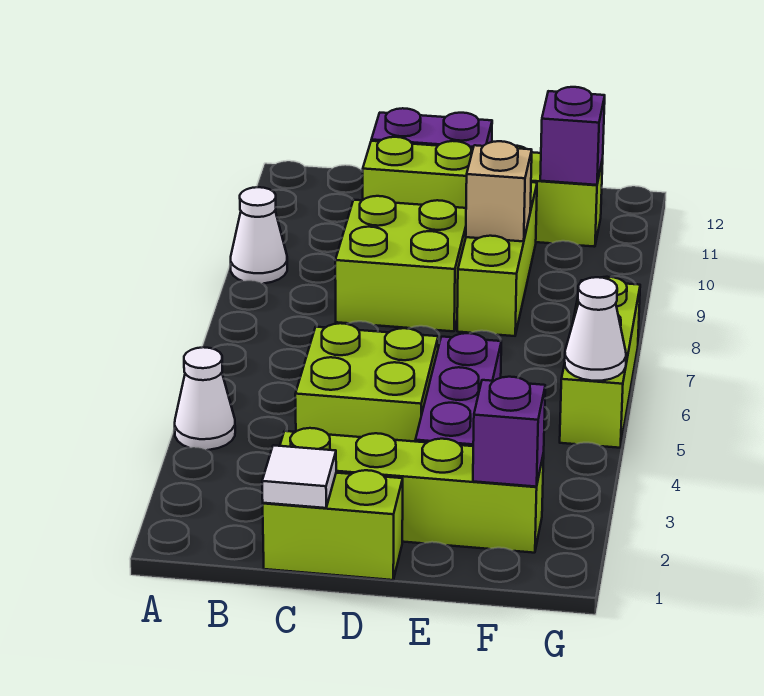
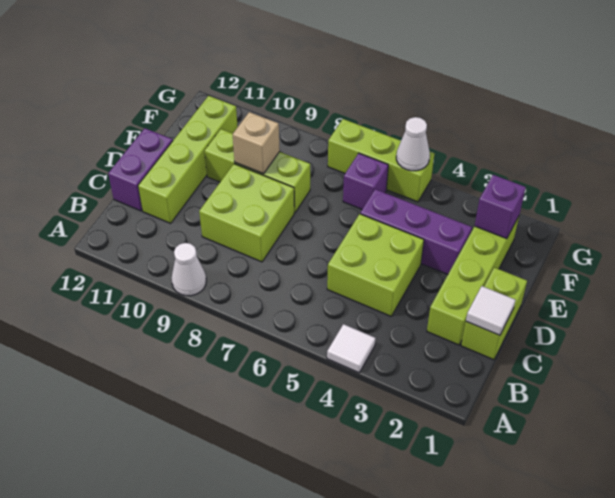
white cone A4 level 1 -> white tile A4 level 1
purple brick F11 level 2 -> purple brick F6 level 1

